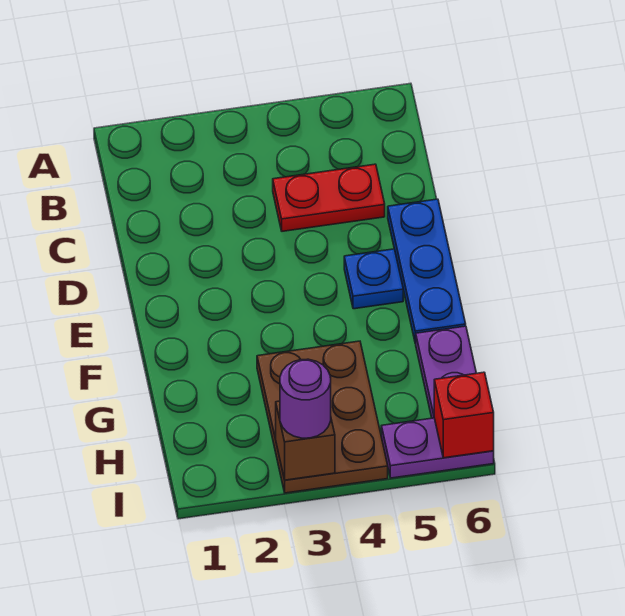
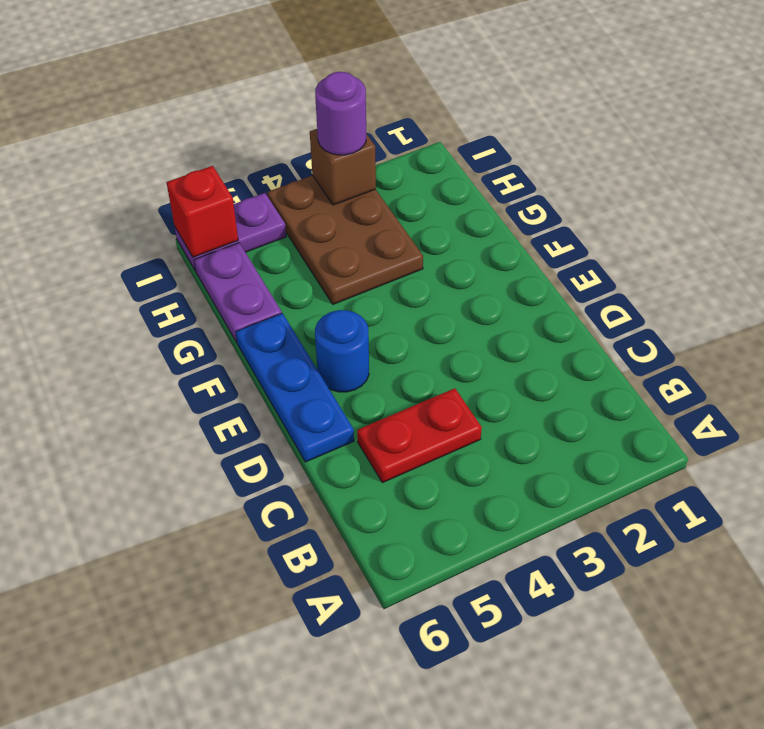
blue plate E5 level 1 -> blue round brick E5 level 1

